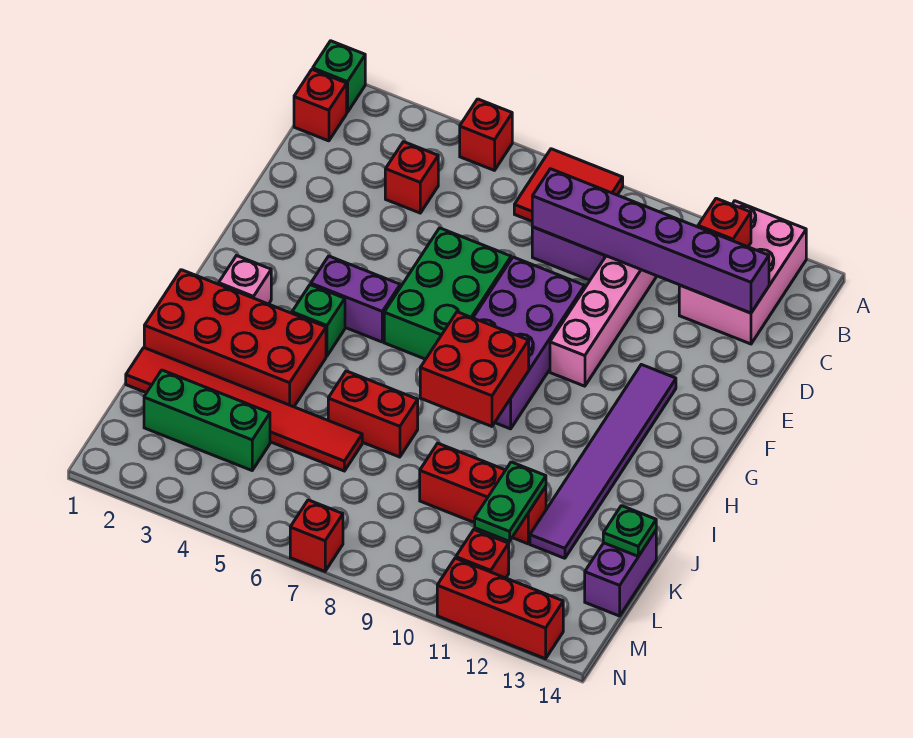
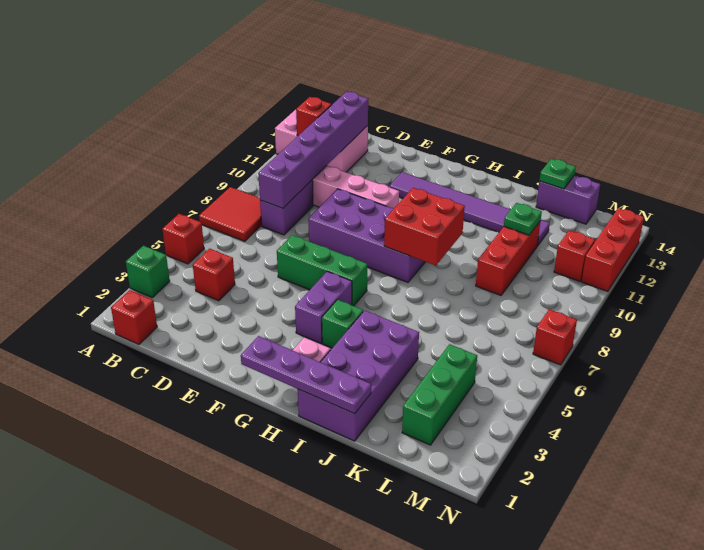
green brick A1 level 1 -> green brick A3 level 1
green brick E6:G7 level 1 -> green brick E6:G6 level 1
none -> purple plate G1:J1 level 2
red brick I1:J4 level 1 -> purple brick I1:J4 level 1
red brick J6:J7 level 1 -> none
red tile K1:K6 level 1 -> none
green plate K11:L11 level 2 -> green plate K11 level 2

